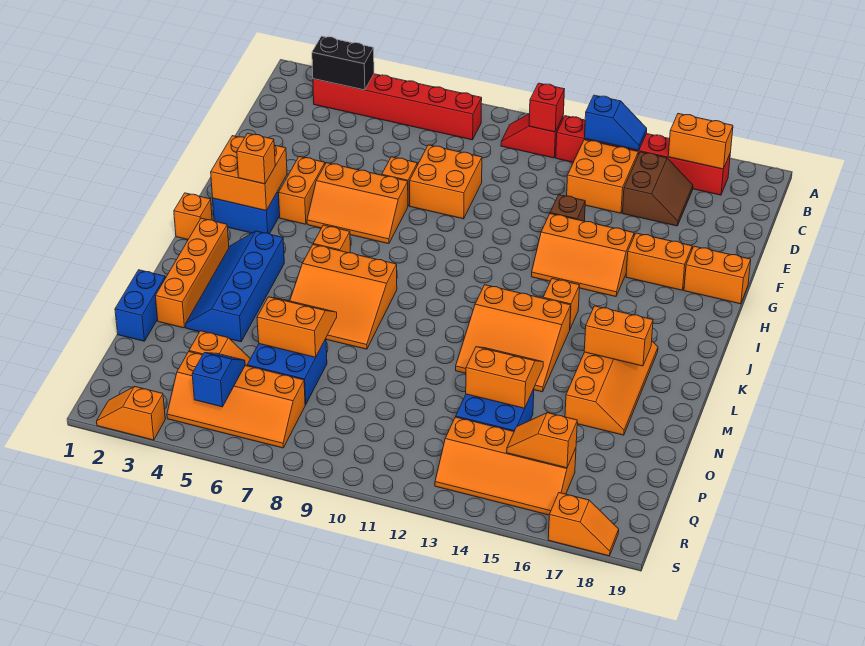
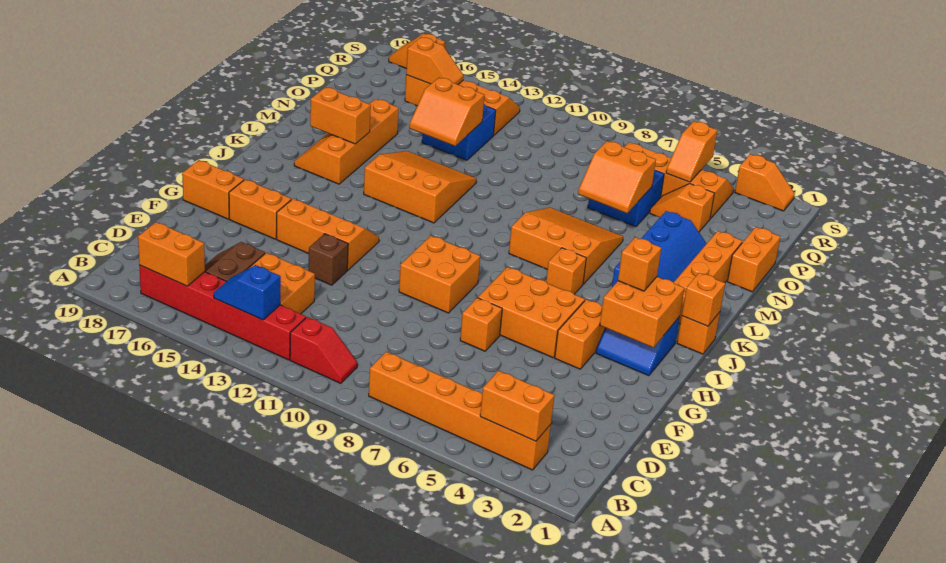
red brick B3:B8 level 1 -> orange brick B3:B8 level 1
black brick B3:B4 level 2 -> orange brick B3:B4 level 2
red brick B11 level 2 -> none
orange brick E8:F9 level 1 -> orange brick G9:H10 level 1
orange slope G5:H7 level 1 top G -> orange brick G5:H7 level 1
orange brick J14 level 1 -> orange brick J1 level 2
blue brick N1:O1 level 1 -> orange brick N1:O1 level 1
blue slope Q5:R5 level 2 top R -> orange slope Q5:R5 level 2 top R

